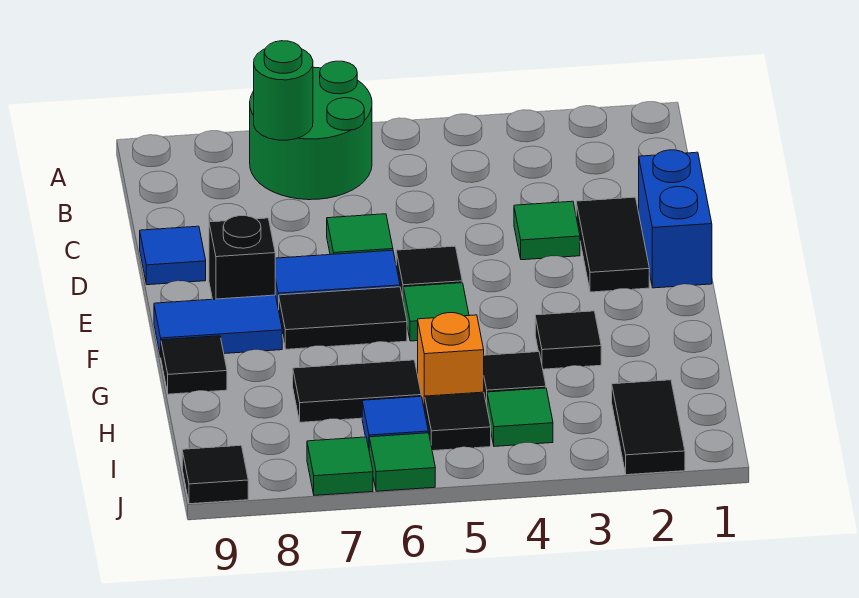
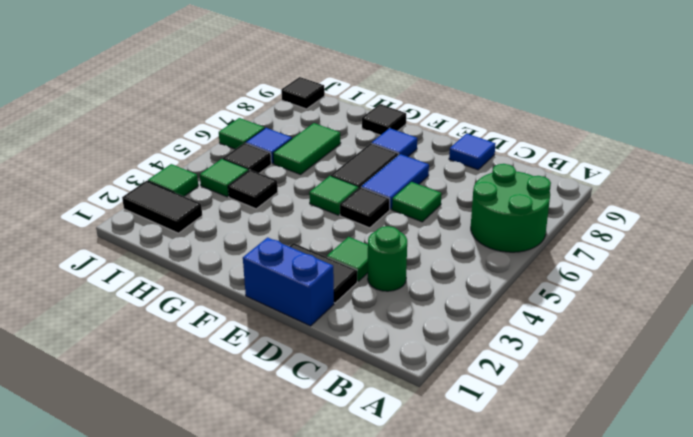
green round brick B7 level 2 -> green round brick C3 level 1
black brick E8 level 1 -> none
blue tile F8:F9 level 1 -> blue tile F8 level 1
black tile G3 level 1 -> none
orange brick H5 level 1 -> none
black tile H6:H7 level 1 -> green tile H6:H7 level 1
green tile J7 level 1 -> green tile J3 level 1

